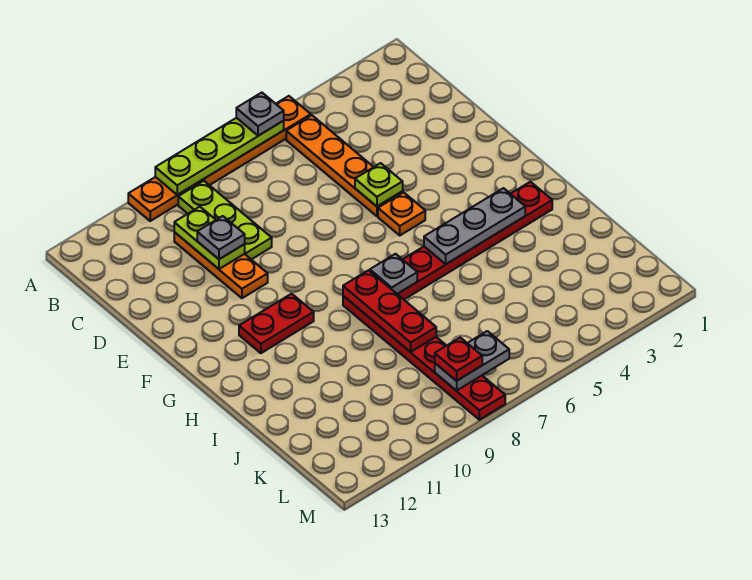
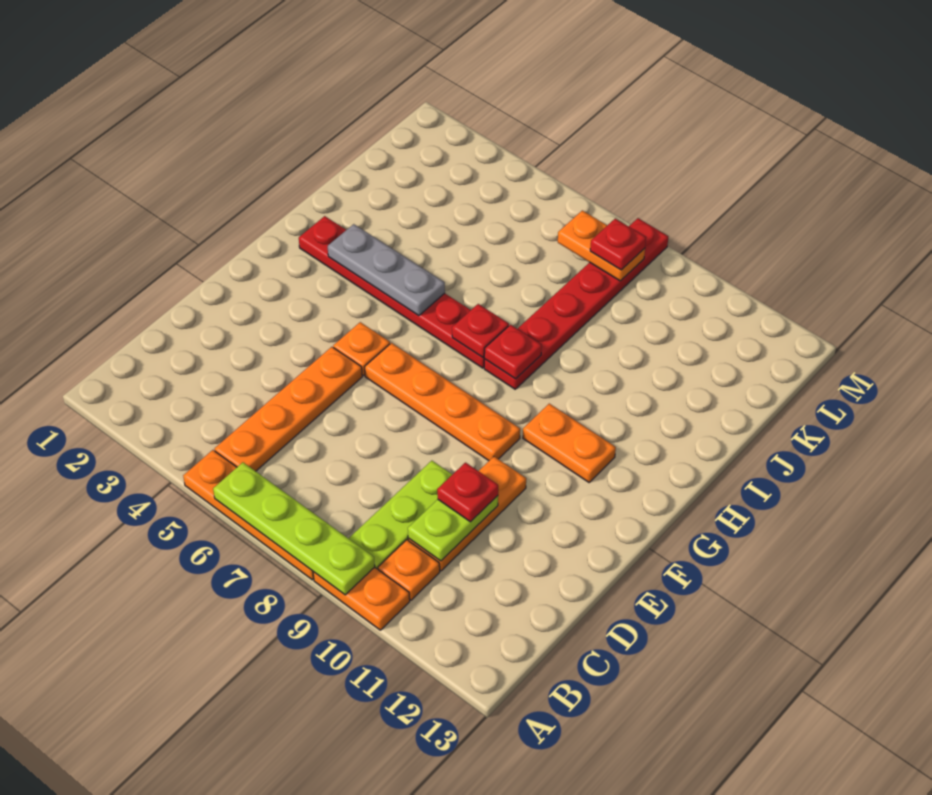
grey plate A6 level 3 -> none
none -> orange plate B10 level 1
grey plate D10 level 3 -> red plate D10 level 3
lime plate E5 level 2 -> none
none -> orange plate F6:F9 level 1
red plate G10:G11 level 1 -> orange plate G10:G11 level 1
grey plate H7 level 2 -> red plate H7 level 2
red plate H8:J8 level 2 -> red plate H8 level 2
grey plate L7:L8 level 2 -> orange plate L7:L8 level 2

